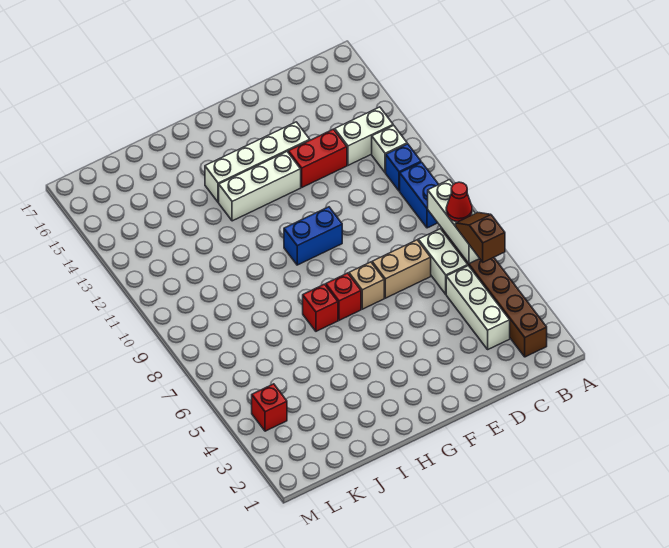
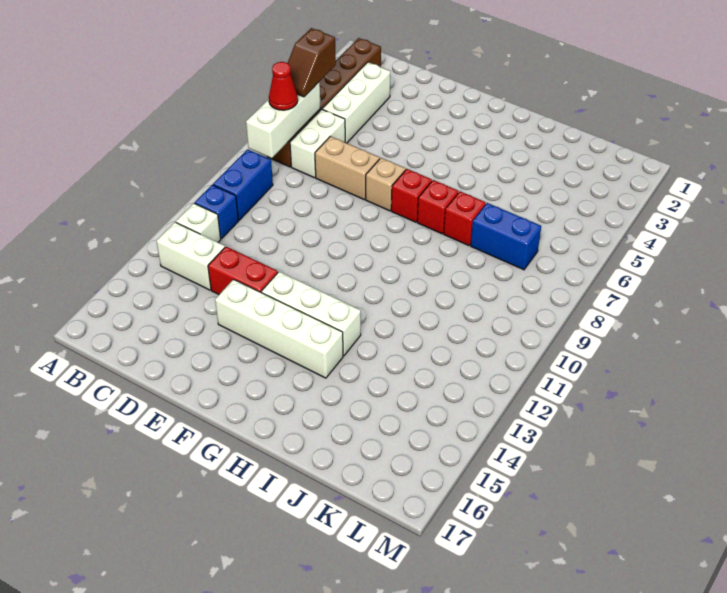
blue brick F10:G10 level 1 -> blue brick J7:K7 level 1
red brick L4 level 1 -> red brick I7 level 1

